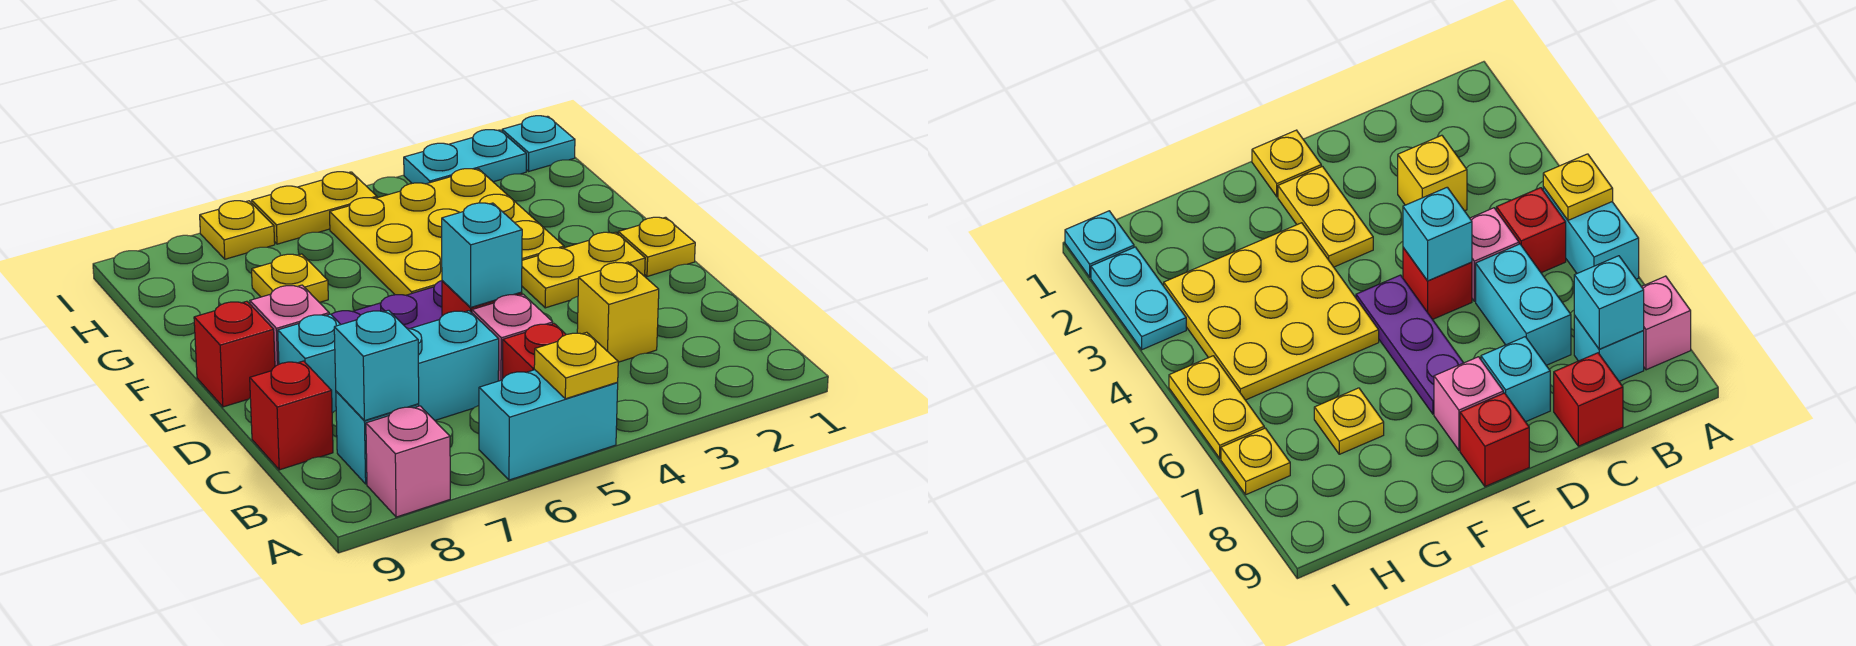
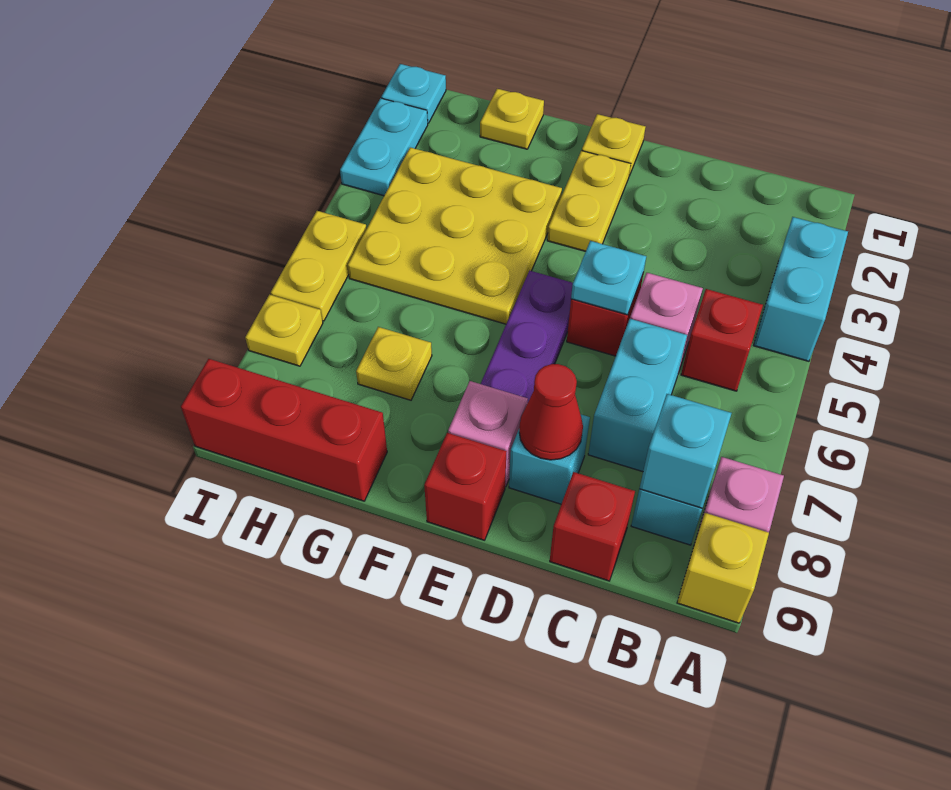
cyan brick A5:A6 level 1 -> cyan brick A3:A4 level 1
yellow plate A5 level 2 -> yellow plate G1 level 1
yellow brick C3 level 1 -> yellow brick A9 level 1
cyan brick D5 level 2 -> cyan plate D5 level 2
none -> red cone D8 level 2
none -> red brick G9:I9 level 1

